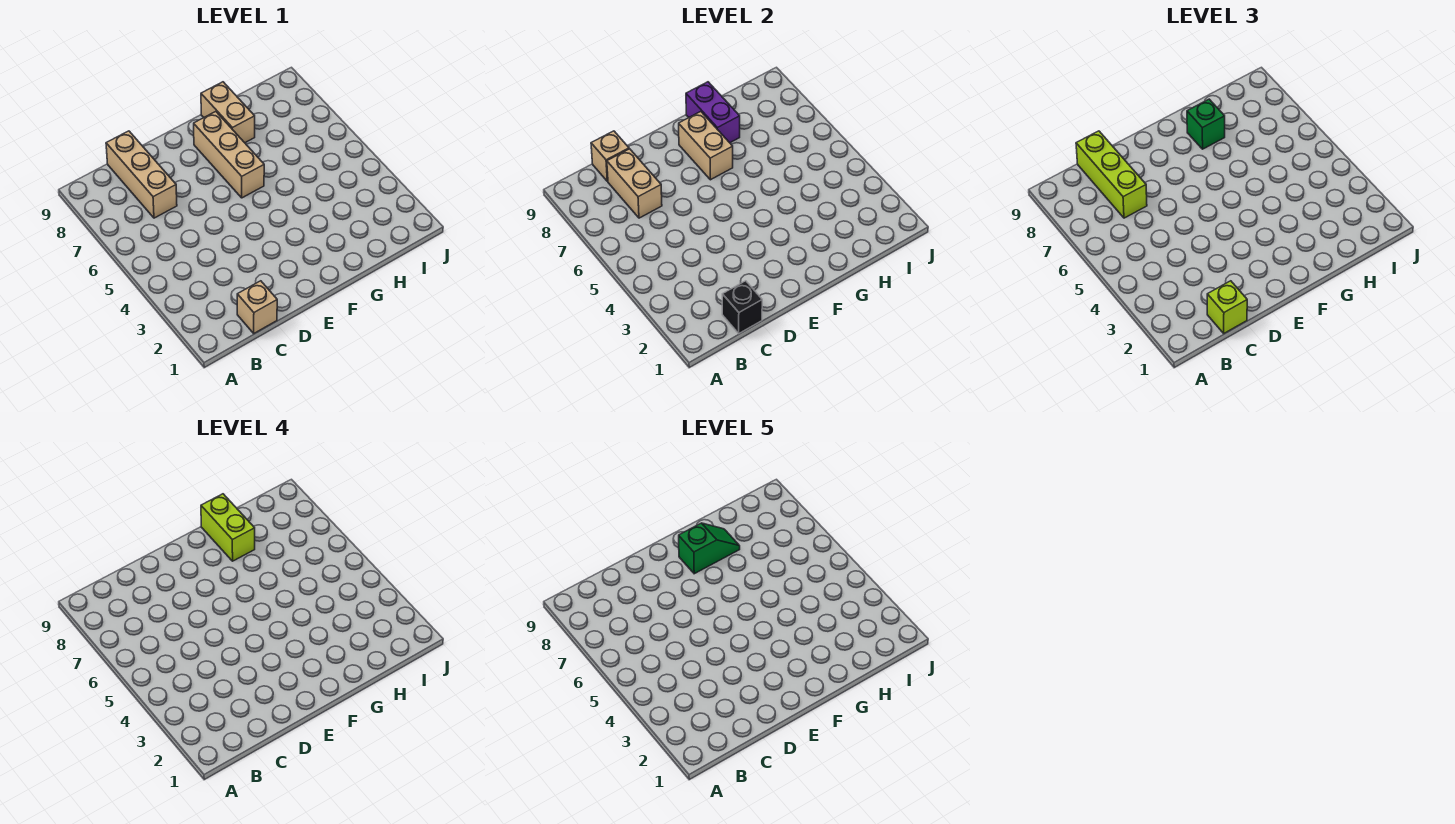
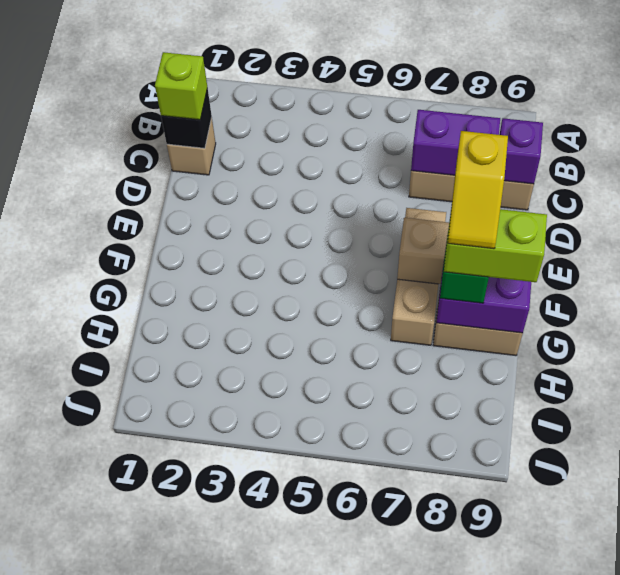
tan brick C7:C8 level 2 -> purple brick C7:C8 level 2
lime brick C7:C9 level 3 -> none
tan brick C9 level 2 -> purple brick C9 level 2
tan brick F6:F8 level 1 -> tan brick E7:G7 level 1
green slope F8:G8 level 5 top F -> yellow slope F8:G8 level 5 top F

